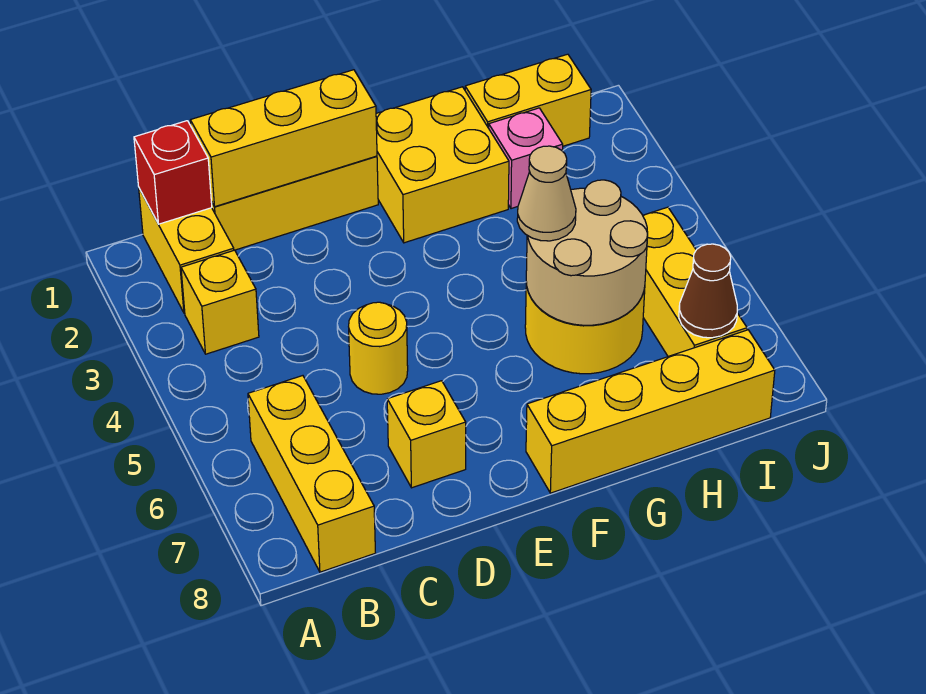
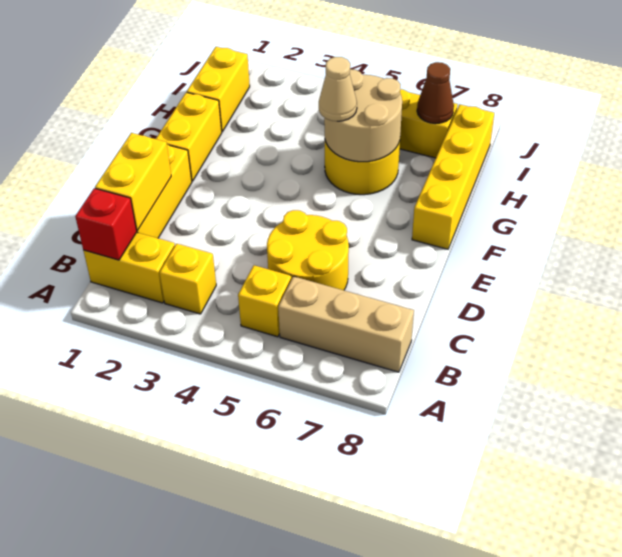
yellow brick B6:B8 level 1 -> tan brick B6:B8 level 1
yellow brick C1:E1 level 2 -> yellow brick C1:D1 level 2
yellow round brick D5 level 1 -> yellow round brick C5:D6 level 1
yellow brick D7 level 1 -> yellow brick B5 level 1
yellow brick F1:G2 level 1 -> yellow brick F1:G1 level 1
pink brick H2 level 1 -> none

